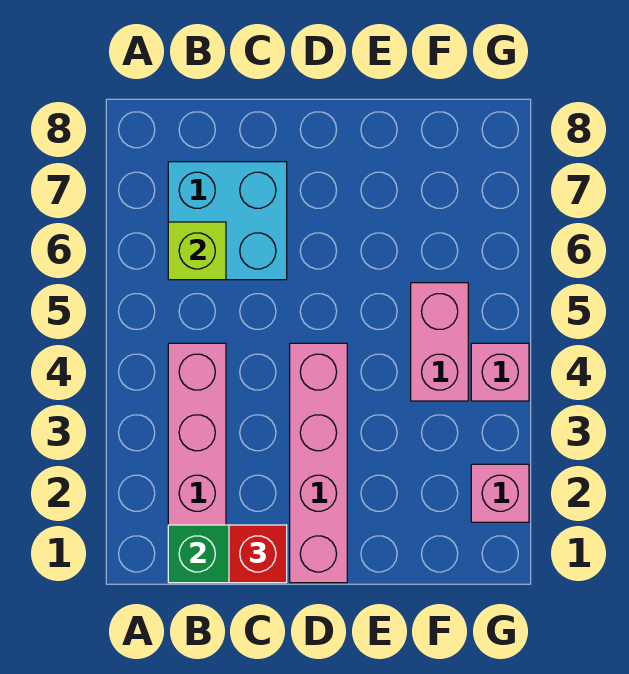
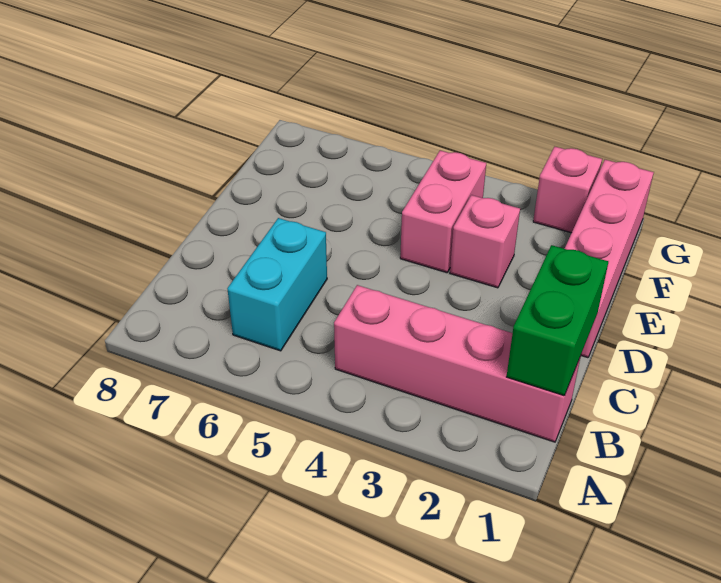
cyan brick B6:C7 level 1 -> cyan brick B6:C6 level 1
lime brick B6 level 2 -> none
red brick C1 level 3 -> none
pink brick D1:D4 level 1 -> pink brick D1:G1 level 1
pink brick F4:F5 level 1 -> pink brick E4:F4 level 1
pink brick G4 level 1 -> pink brick E3 level 1

